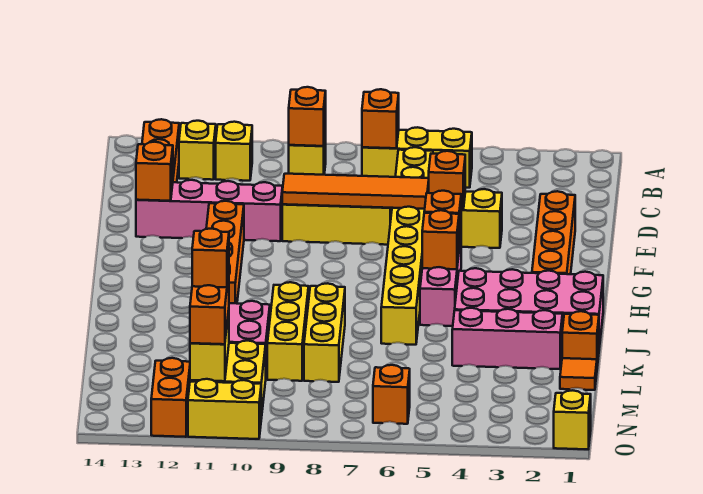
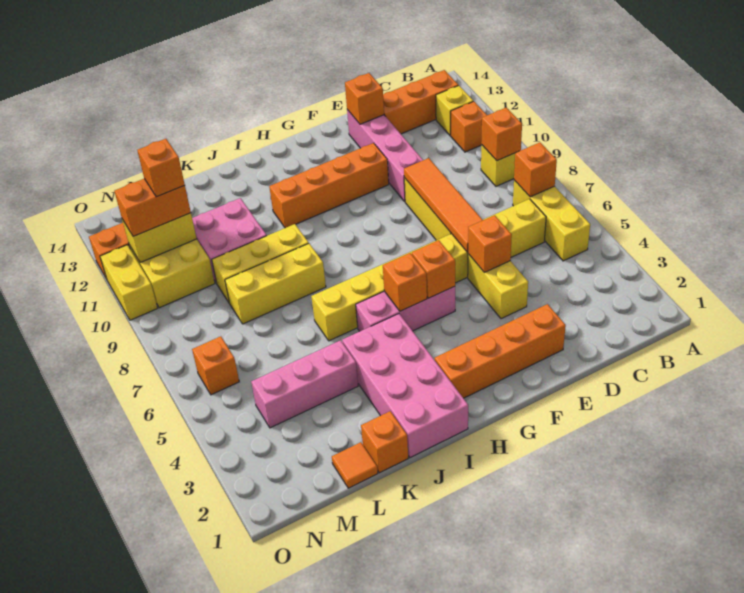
yellow brick B11 level 1 -> orange brick B11 level 1
pink brick K2:K4 level 1 -> pink brick K4:M4 level 1
yellow brick O1 level 1 -> none

